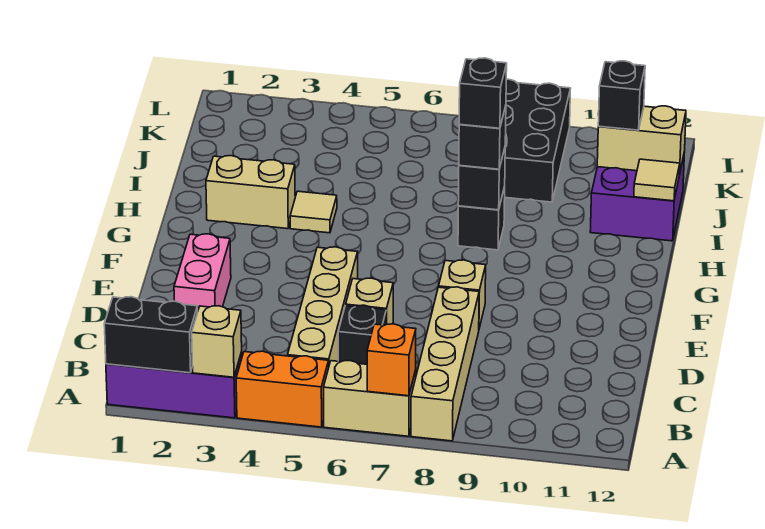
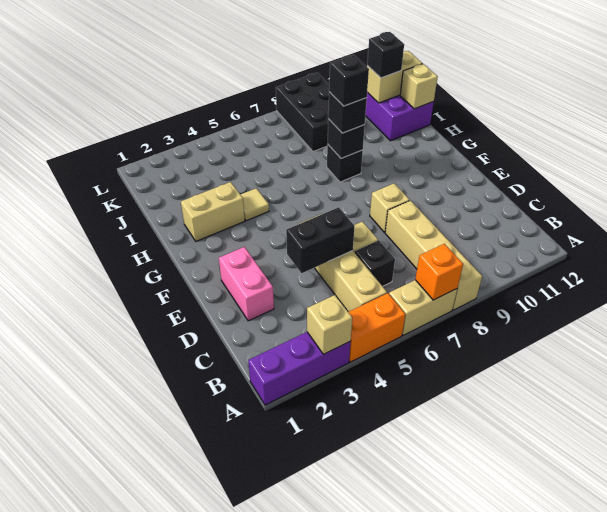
black brick A1:A2 level 2 -> black brick D4:D5 level 2
tan tile I12 level 2 -> tan brick I12 level 2

